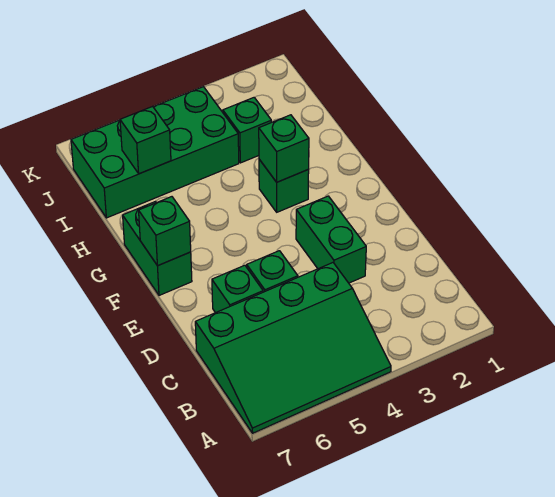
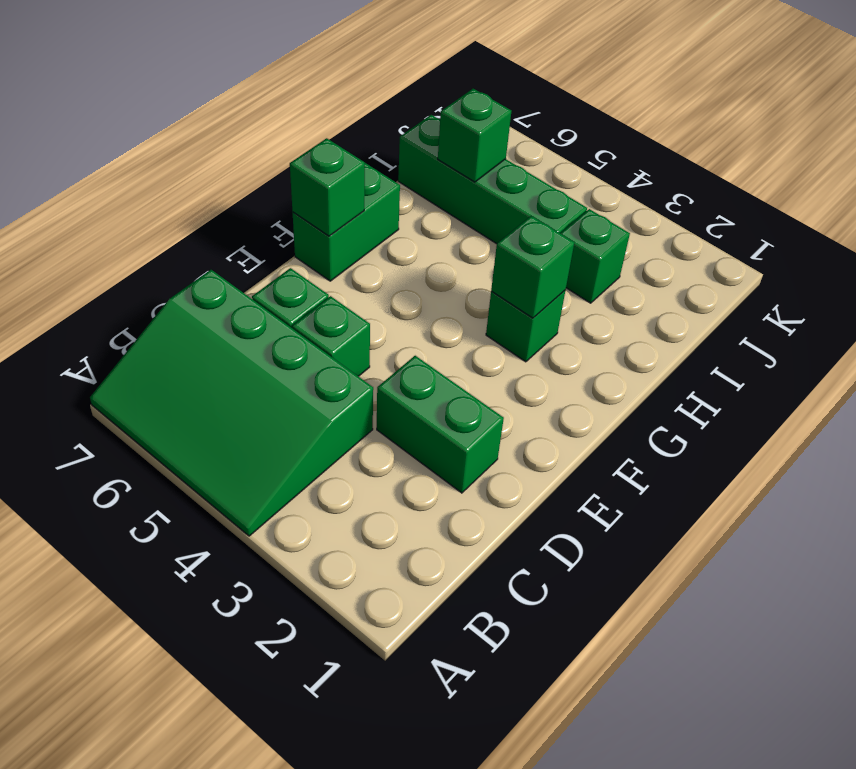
green brick D3:E3 level 1 -> green brick D2:D3 level 1
green brick I4:J7 level 1 -> green brick I4:I7 level 1

